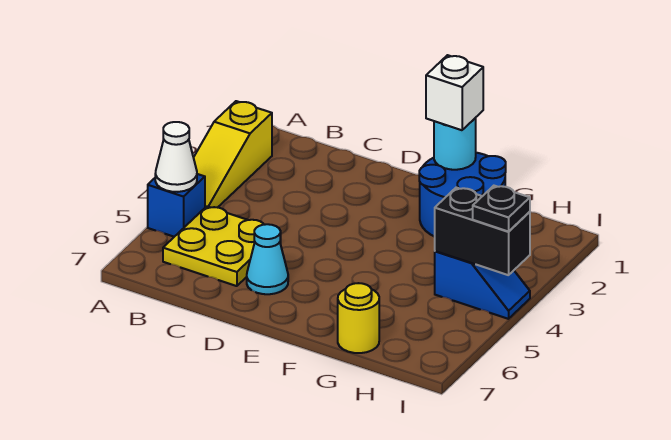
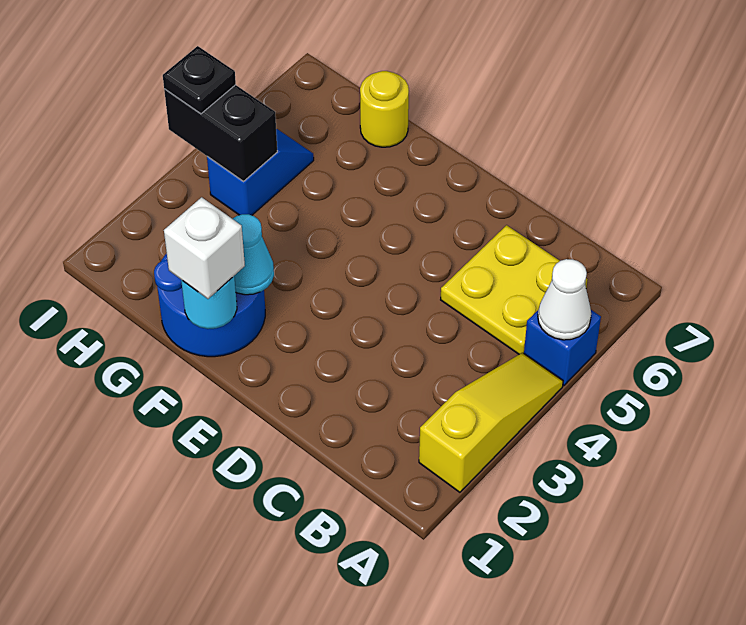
cyan cone D6 level 1 -> cyan cone F2 level 2
blue slope H4:I4 level 1 top H -> blue slope H4:H5 level 1 top 4

